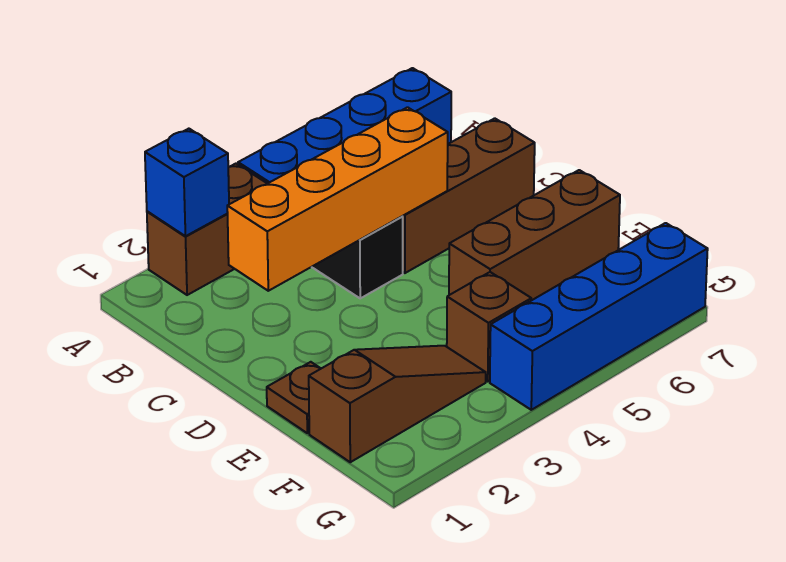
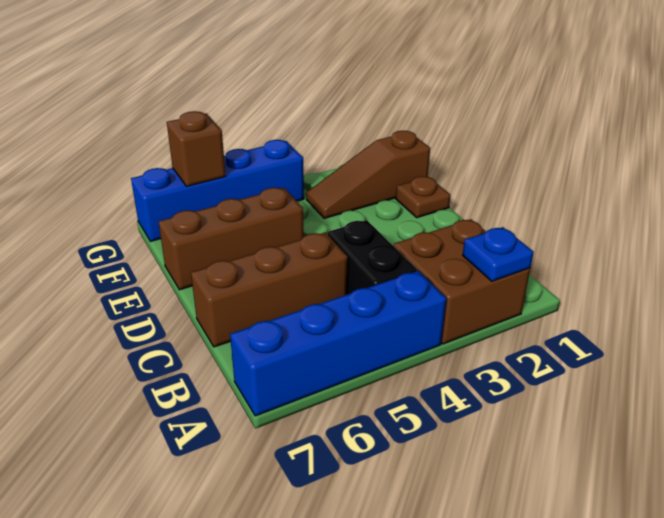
brown brick A2:A3 level 1 -> brown brick A2:B3 level 1
blue brick A2 level 2 -> blue plate A2 level 2
orange brick C2:C5 level 2 -> none
brown brick F4 level 1 -> brown brick G6 level 2

